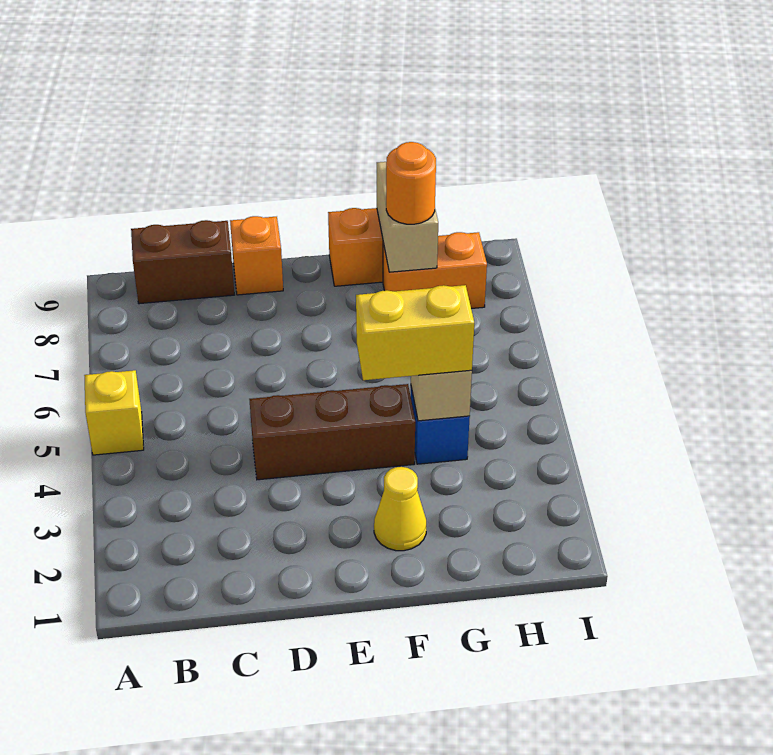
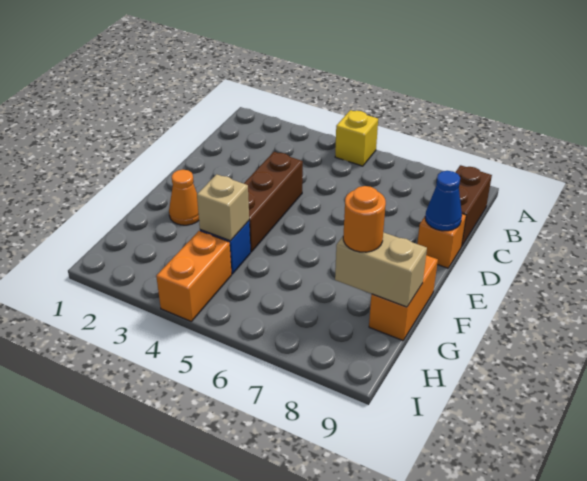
none -> blue cone D9 level 2
yellow cone F2 level 1 -> orange cone F2 level 1
yellow brick F4:G4 level 3 -> none
orange brick G8:H8 level 1 -> orange brick H4:I4 level 1

